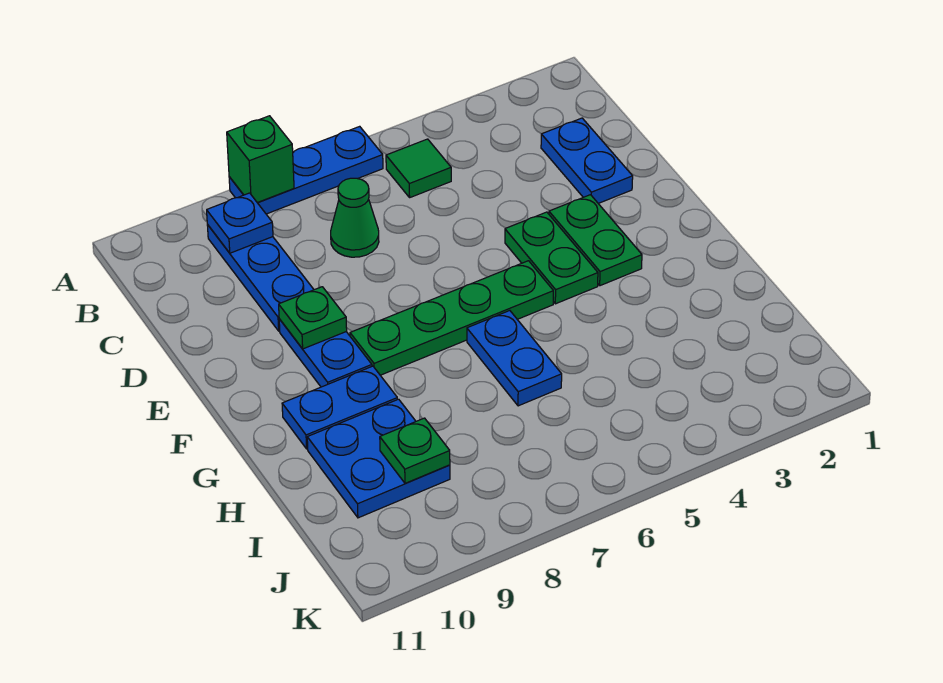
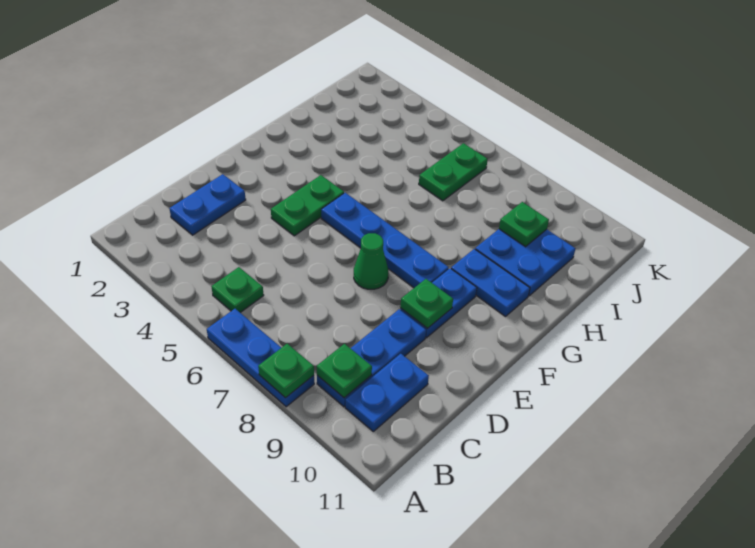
green brick A8 level 2 -> green plate A8 level 2
green tile B5 level 1 -> green plate B5 level 1
blue plate B9 level 2 -> green plate B9 level 2
green cone C7 level 1 -> green cone E7 level 1
green plate E3:F3 level 1 -> green plate I6:J6 level 1
green plate F5:F8 level 1 -> blue plate F5:F8 level 1
blue plate G6:H6 level 1 -> blue plate B10:C10 level 1

